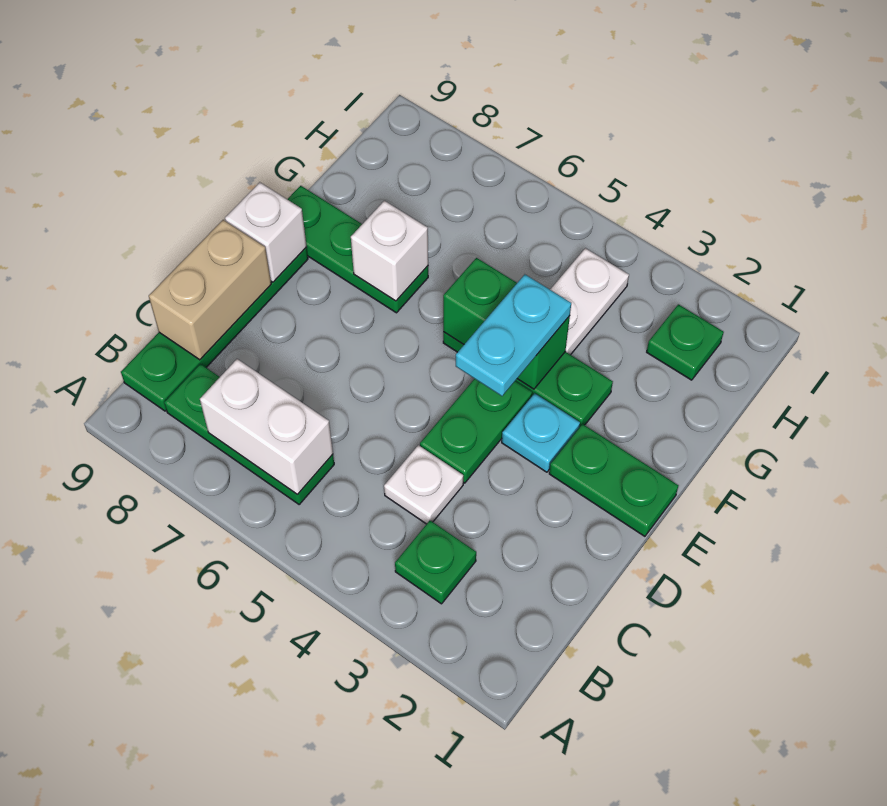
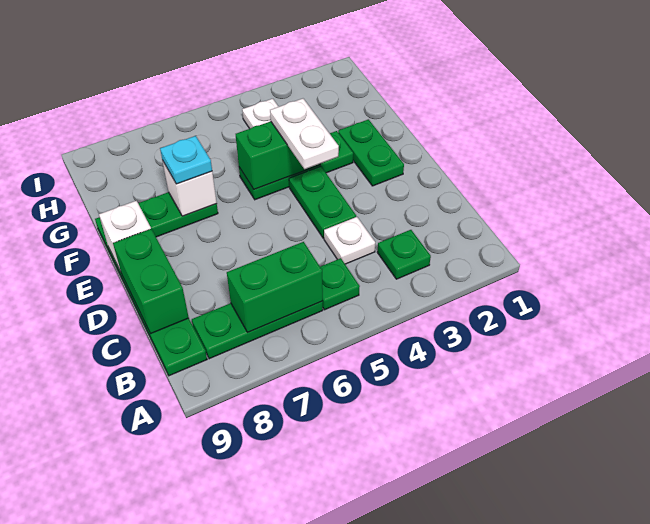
white brick B6:B7 level 2 -> green brick B6:B7 level 2
tan brick C9:D9 level 2 -> green brick C9:D9 level 2
green plate E1:E2 level 1 -> green plate E2:F2 level 1
cyan plate E3 level 1 -> cyan plate F7 level 3
cyan plate E4:F4 level 3 -> white plate E4:F4 level 3
green plate H2 level 1 -> green plate B5 level 1

